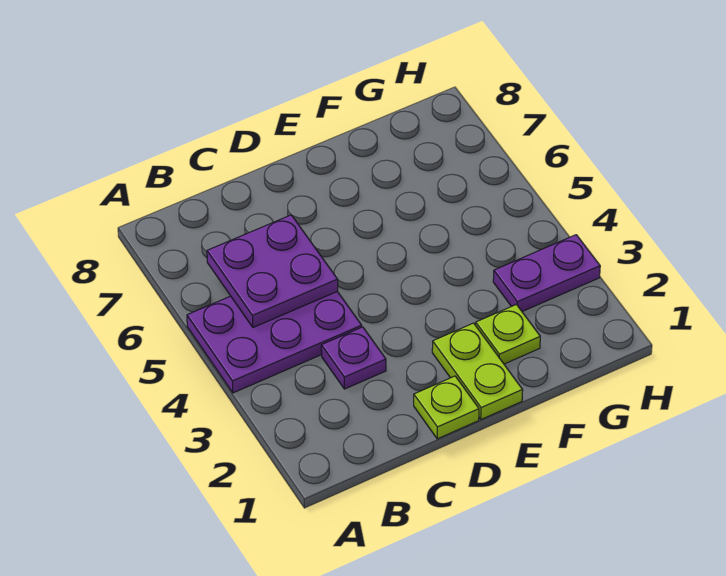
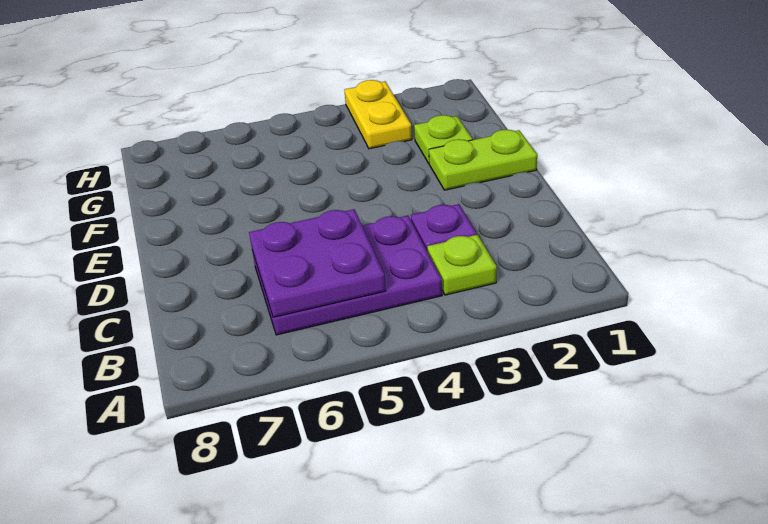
purple plate A4:C5 level 1 -> purple plate B4:C6 level 1
lime plate D1 level 1 -> lime plate B3 level 1
purple plate G3:H3 level 1 -> yellow plate G3:H3 level 1

